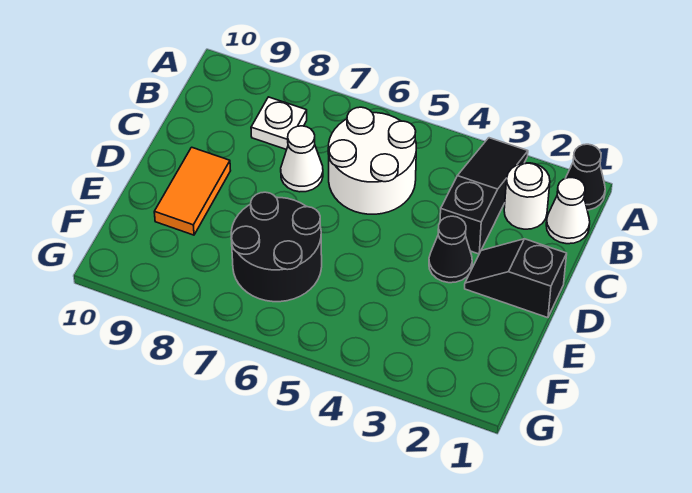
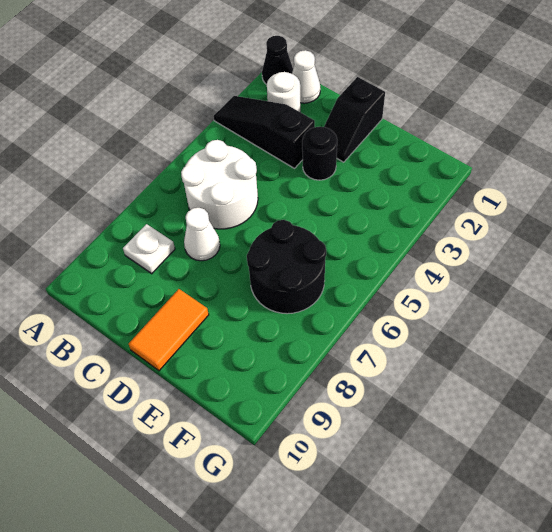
black cone D3 level 1 -> black round brick D3 level 1
orange tile D9:E9 level 1 -> orange tile D9:D10 level 1

